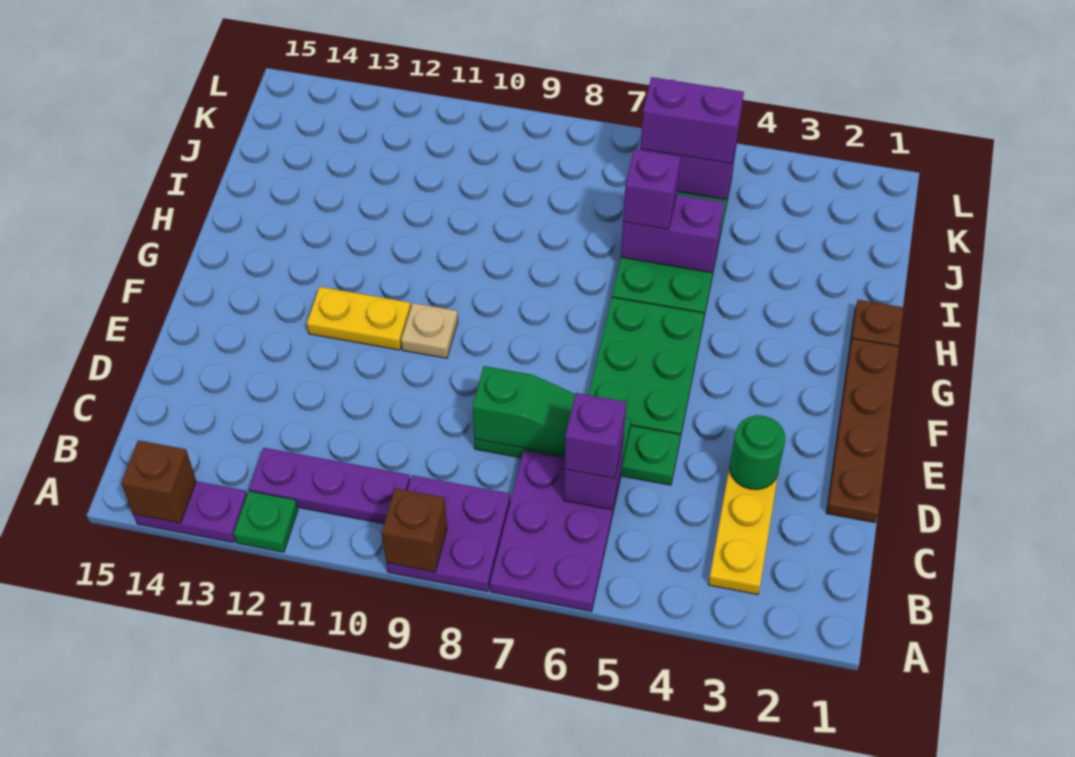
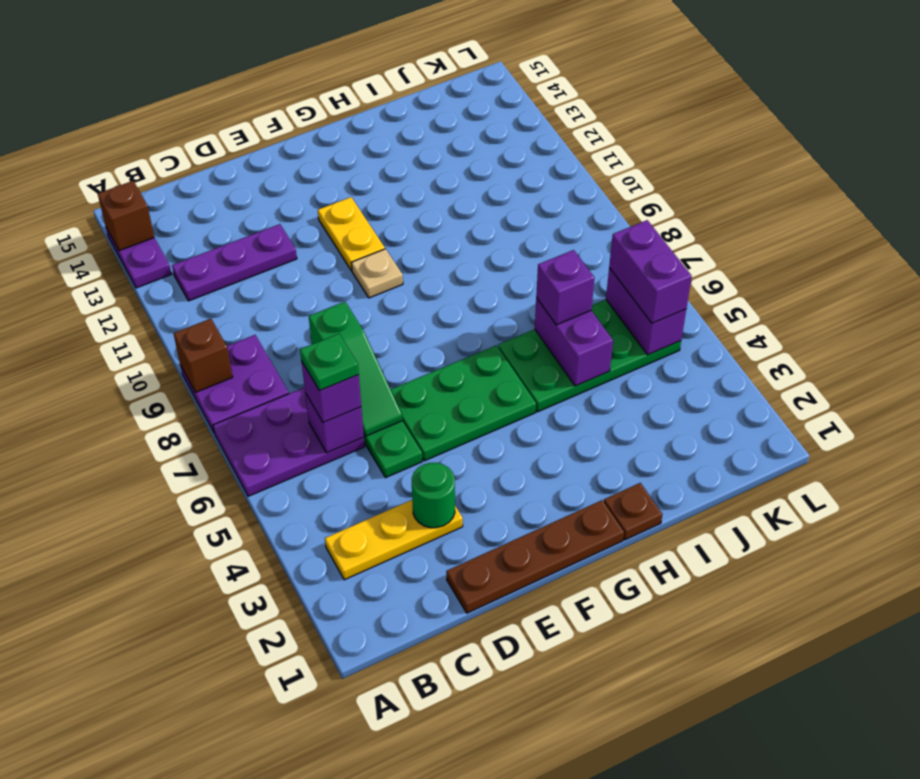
green plate A12 level 1 -> green plate C6 level 4
purple plate B10:B12 level 1 -> purple plate B12:D12 level 1

